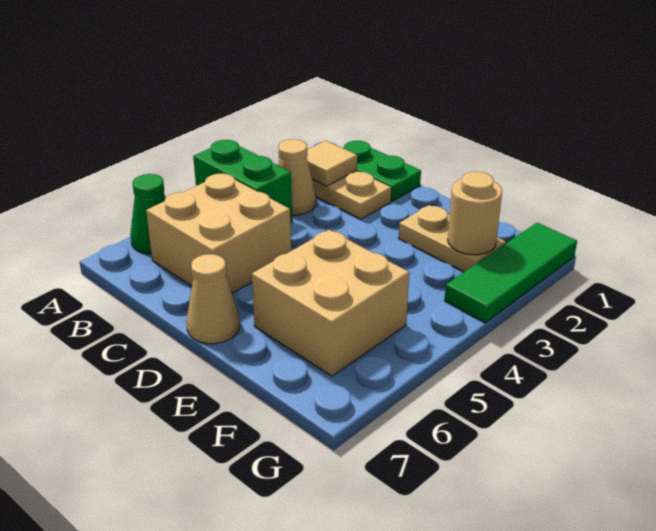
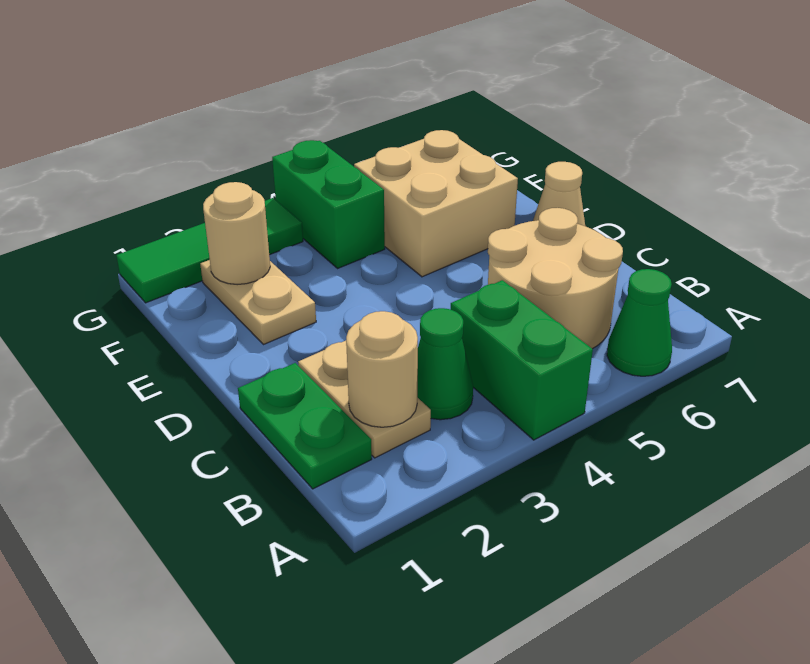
tan tile B2 level 2 -> tan round brick B2 level 2
tan cone B3 level 1 -> green cone B3 level 1
tan brick B5:C6 level 1 -> tan round brick B5:C6 level 1
none -> green brick F4:G4 level 1

